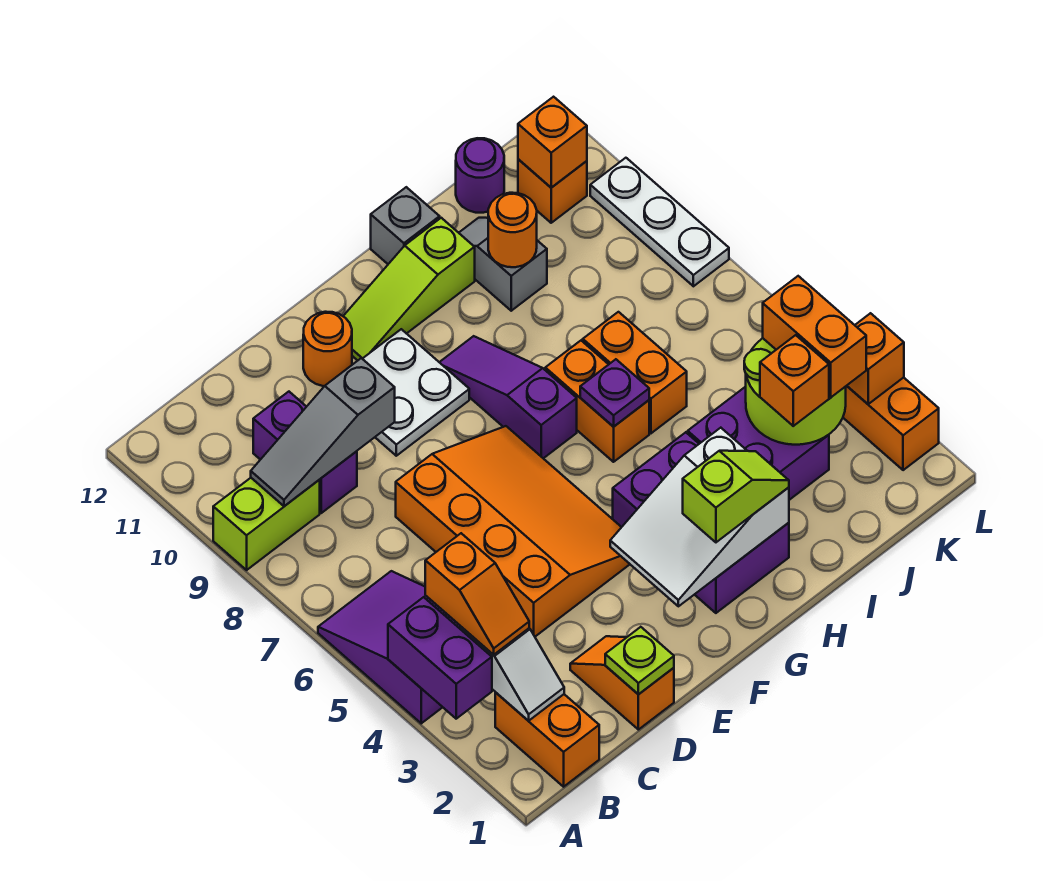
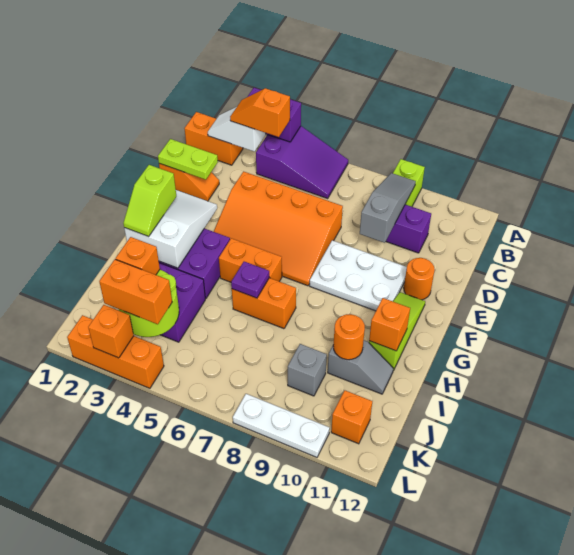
lime plate D1 level 2 -> lime plate D1:D2 level 2
white plate E9:F10 level 1 -> white plate E8:F10 level 1
purple slope G7:G9 level 1 top 7 -> none
grey brick H12 level 1 -> grey brick J9 level 1
orange brick I6:I7 level 1 -> orange brick G5:G6 level 1
purple round brick J12 level 1 -> none
orange brick K11 level 2 -> orange brick H11 level 2

